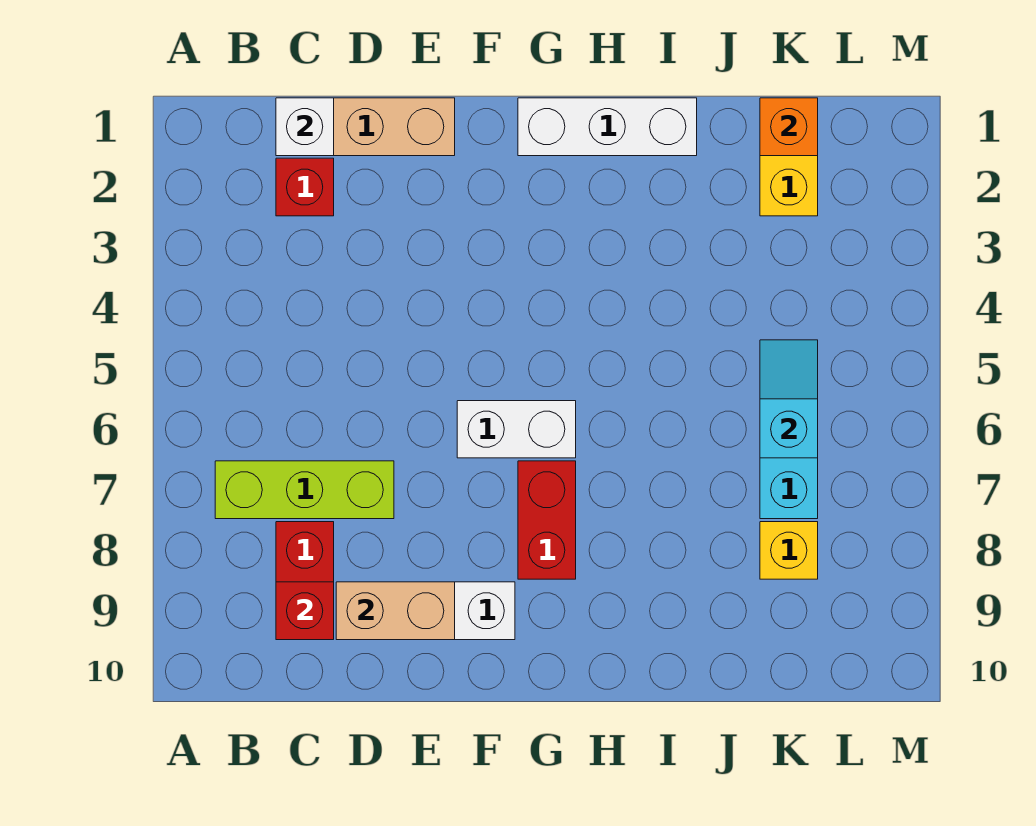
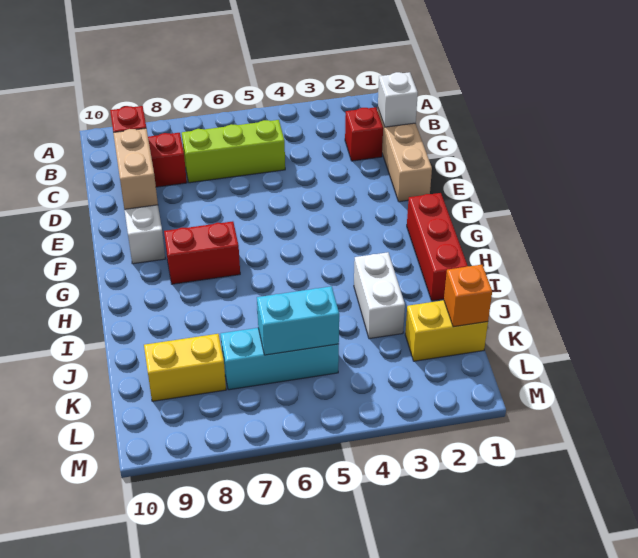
lime brick B7:D7 level 1 -> lime brick C5:C7 level 1
white brick F6:G6 level 1 -> white brick I3:J3 level 1
white brick G1:I1 level 1 -> red brick G1:I1 level 1
cyan slope K5:K6 level 2 top 6 -> cyan brick K5:K6 level 2
yellow brick K8 level 1 -> yellow brick K8:K9 level 1

